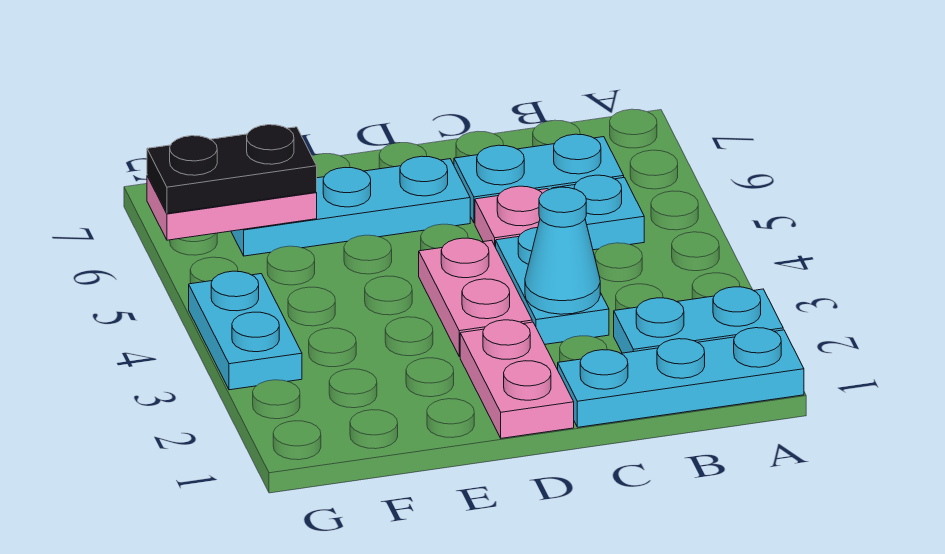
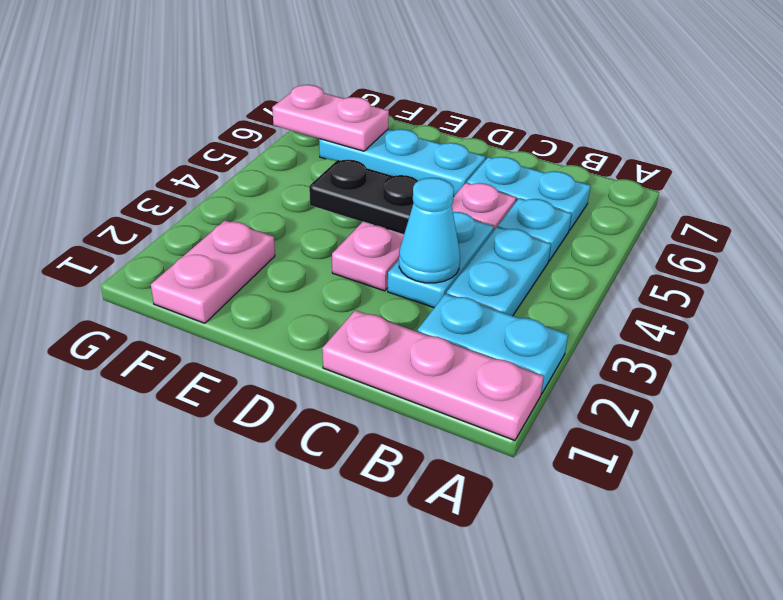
cyan plate A1:C1 level 1 -> pink plate A1:C1 level 1
pink plate D1:D2 level 1 -> pink plate F1:F2 level 1
black plate F6:G6 level 3 -> black plate D4:E4 level 2
cyan plate G3:G4 level 1 -> cyan plate B3:B4 level 1

